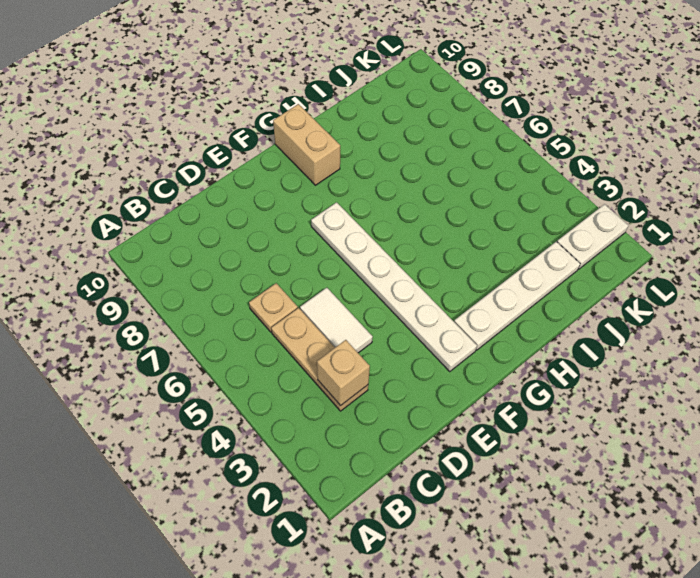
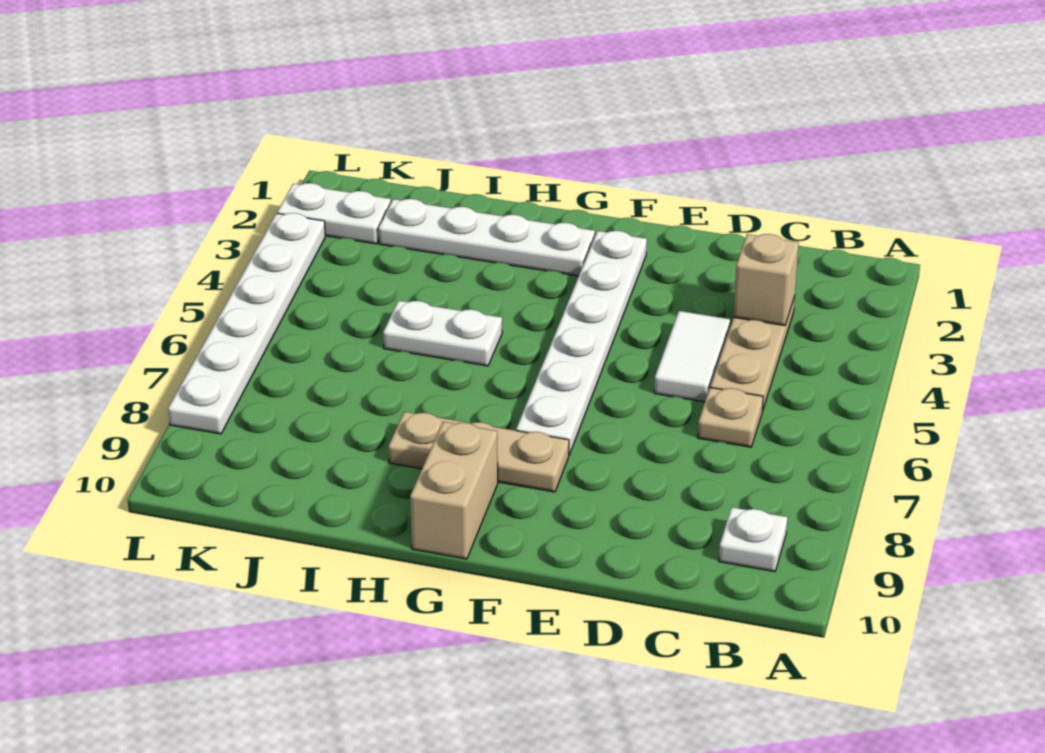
none -> white plate B9 level 1
none -> tan plate F8:H8 level 1
none -> white plate H5:I5 level 1
none -> white plate L3:L8 level 1

